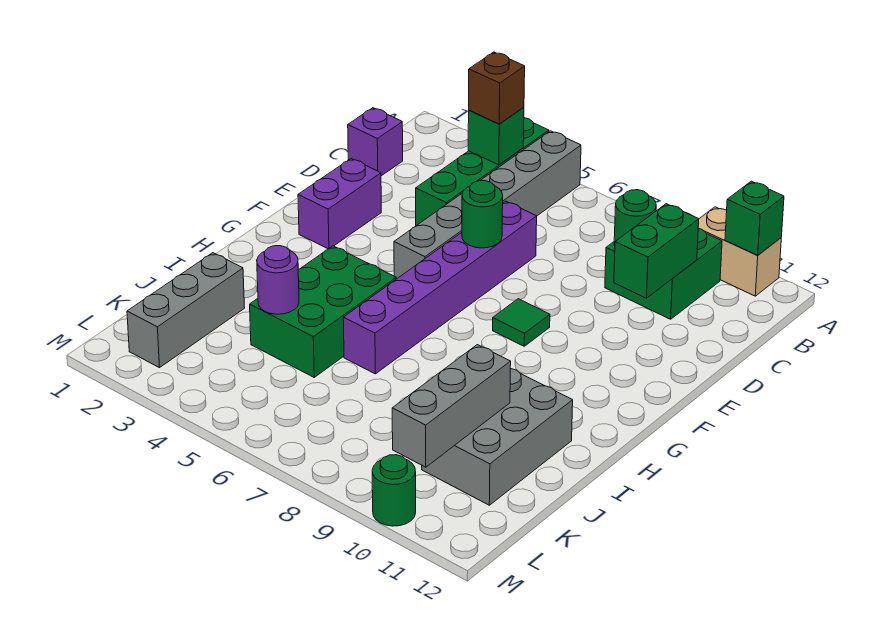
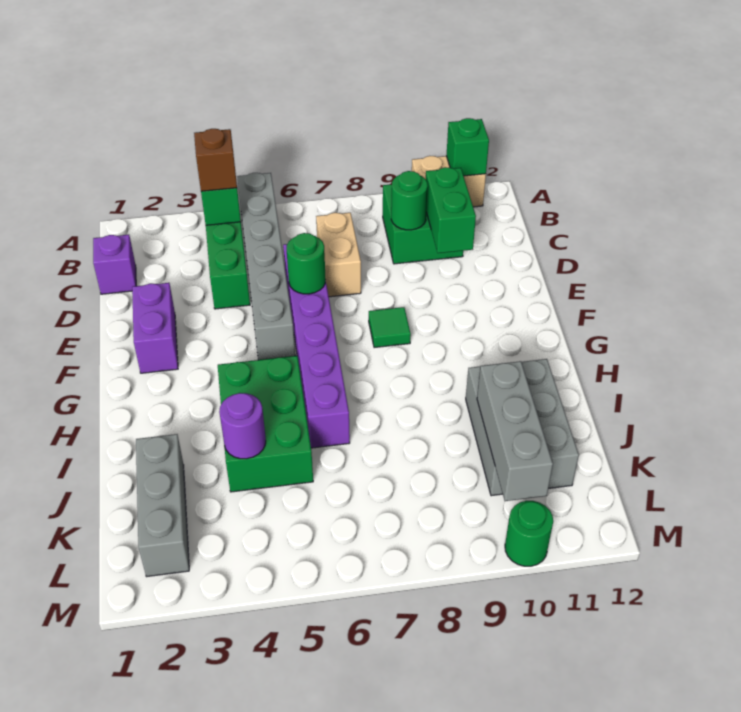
none -> tan brick C7:D7 level 1

